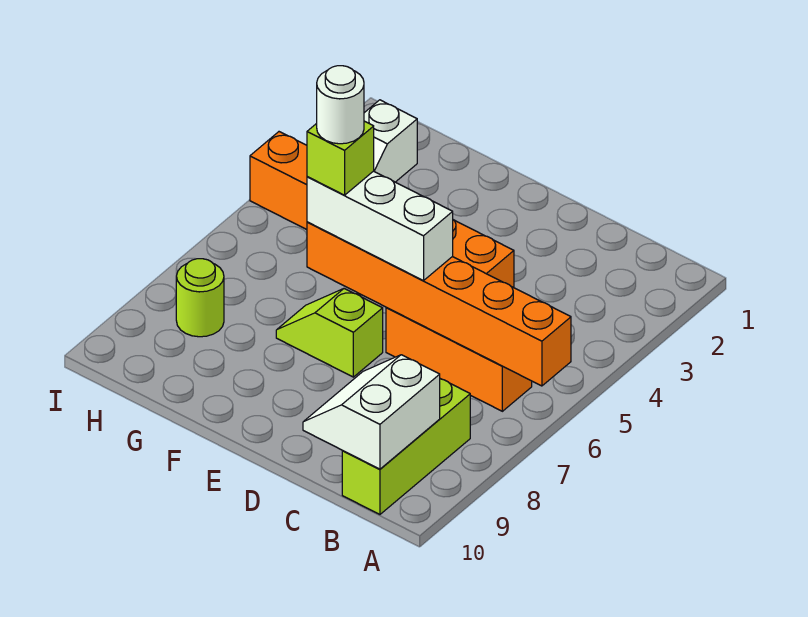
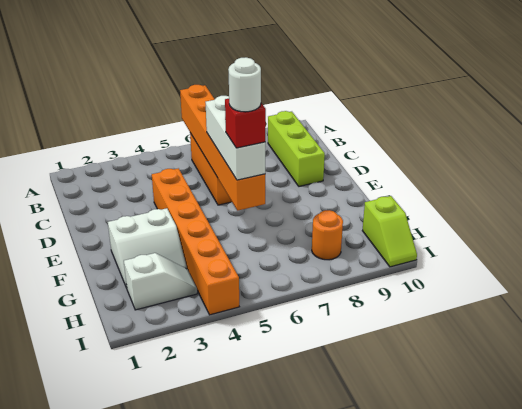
lime brick B8:B10 level 1 -> lime brick B9:D9 level 1
white slope B9:C10 level 2 top B -> white slope F2:G3 level 1 top F
lime slope E7:F7 level 1 top E -> lime slope H10:I10 level 1 top H
lime brick F6 level 4 -> red brick F6 level 4
lime round brick H8 level 1 -> orange round brick H8 level 1

